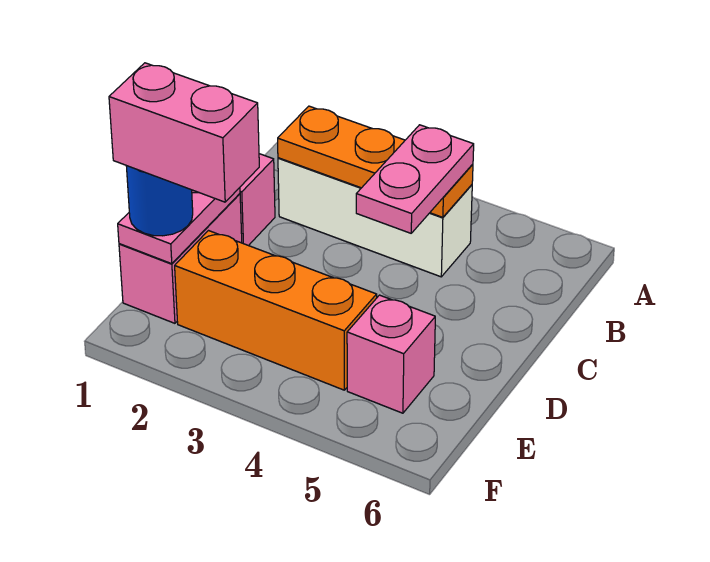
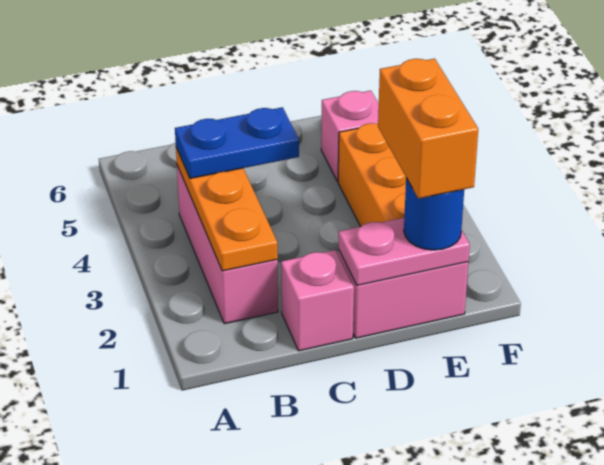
white brick B2:B4 level 1 -> pink brick B2:B4 level 1
pink plate B4:C4 level 3 -> blue plate B4:C4 level 3
pink brick E1:E2 level 4 -> orange brick E1:E2 level 4

